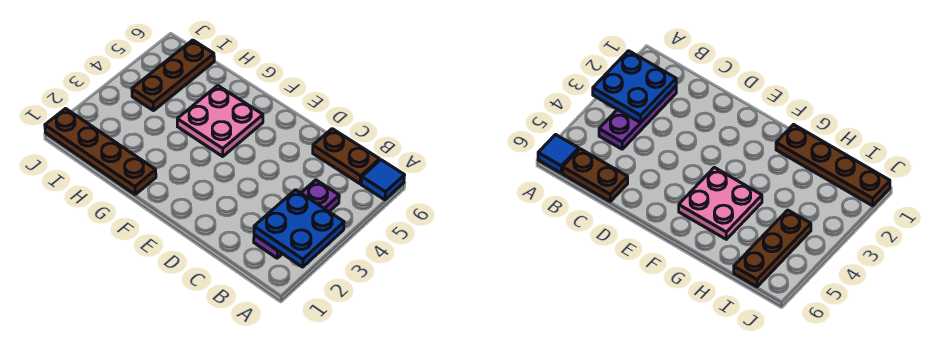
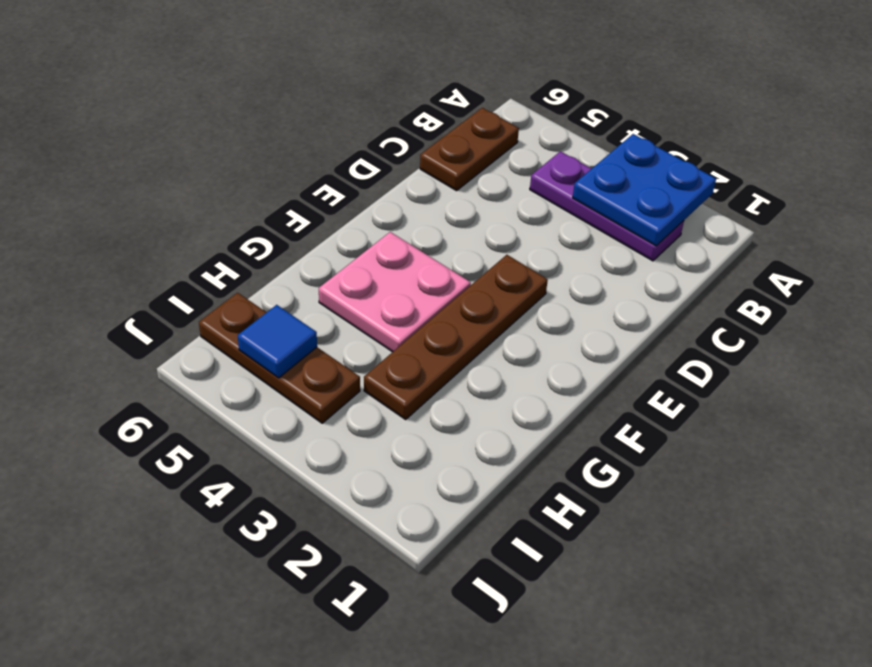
blue tile A6 level 1 -> blue tile I5 level 2
brown plate G1:J1 level 1 -> brown plate E3:H3 level 1

